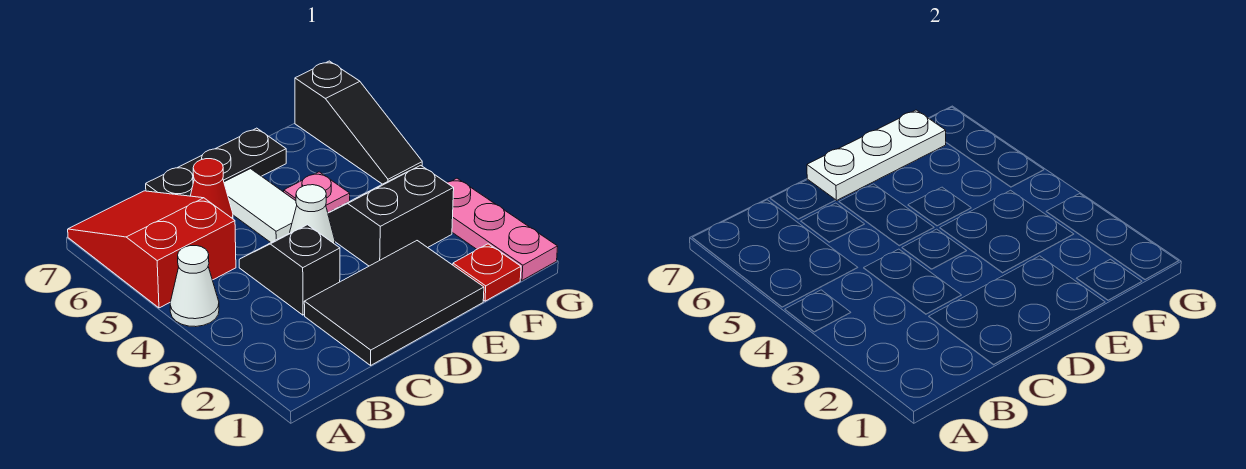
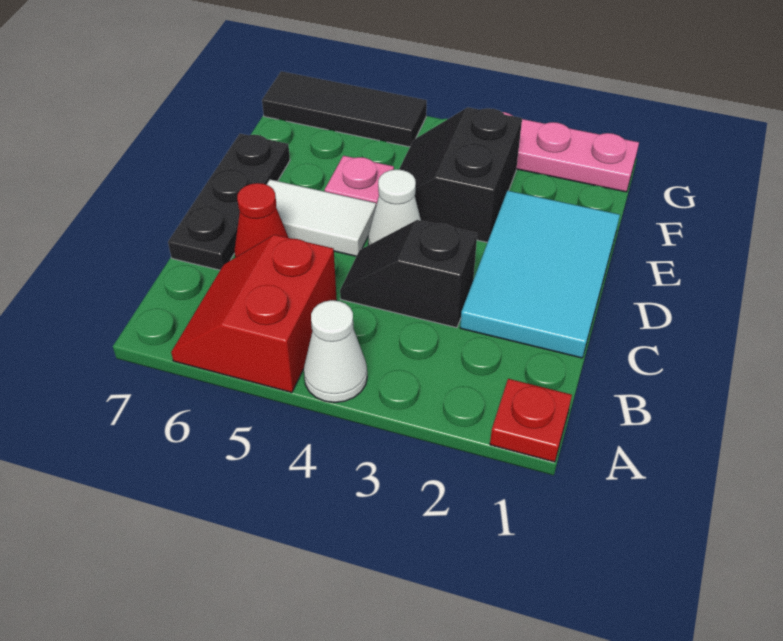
red slope A5:B7 level 1 top 5 -> red slope A5:B6 level 1 top 5
black tile C1:E2 level 1 -> cyan tile C1:E2 level 1
white plate D7:F7 level 2 -> none
red plate F1 level 1 -> red plate A1 level 1
black slope G5:G7 level 1 top 7 -> black tile G5:G7 level 1

